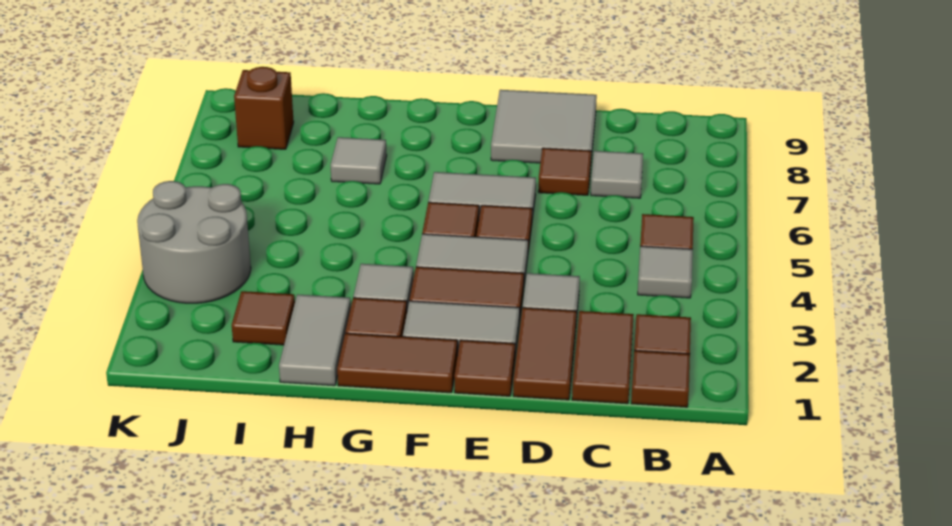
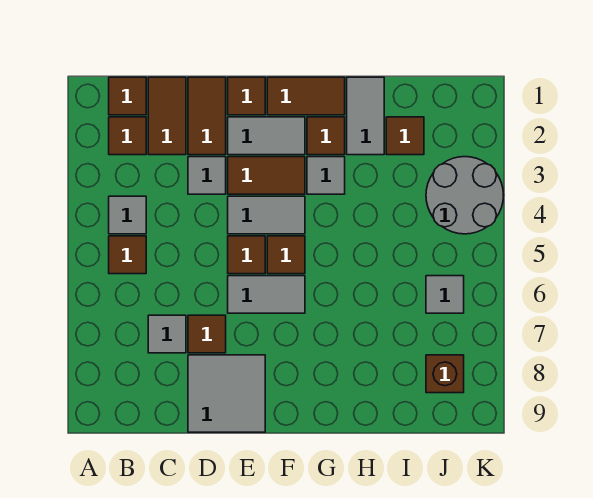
grey tile H7 level 1 -> grey tile J6 level 1

